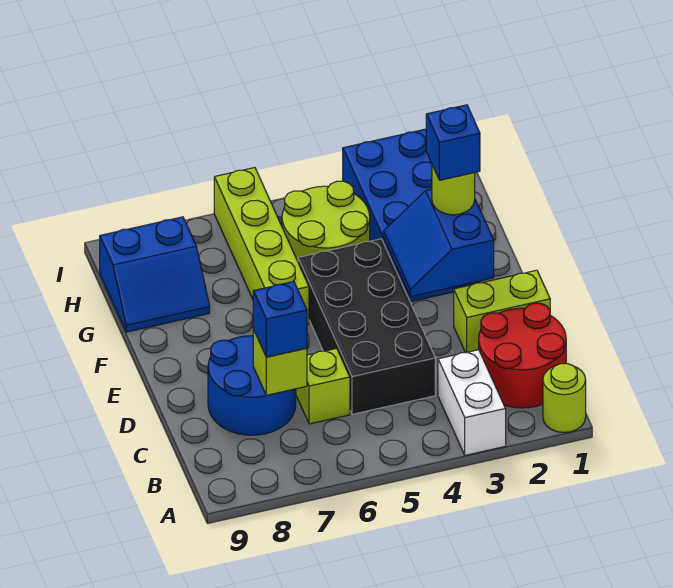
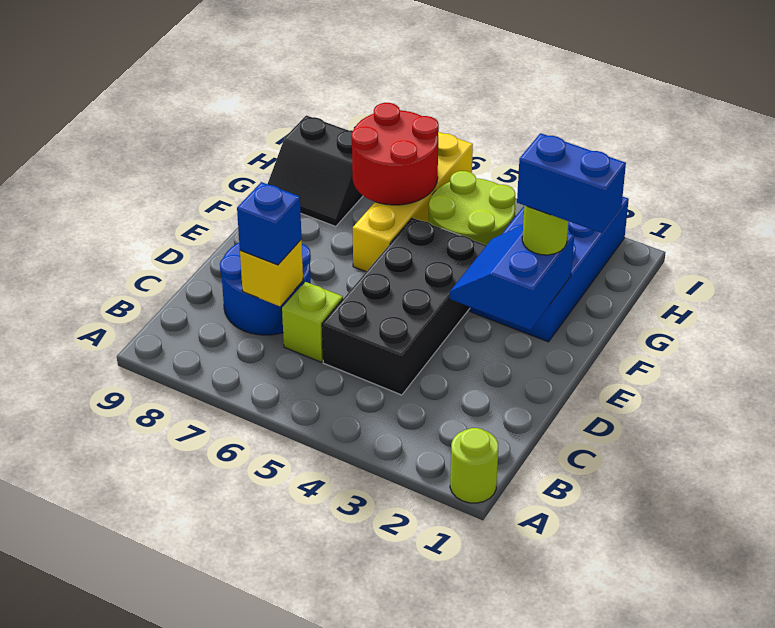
white brick A3:B3 level 1 -> none
red round brick B1:C2 level 1 -> red round brick G6:H7 level 2
lime brick C7 level 2 -> yellow brick C7 level 2
lime brick D1:D2 level 1 -> none
blue brick F2 level 4 -> blue brick F1:F2 level 4
lime brick F6:I6 level 1 -> yellow brick F6:I6 level 1
blue slope G8:H9 level 1 top H -> black slope G8:H9 level 1 top H

